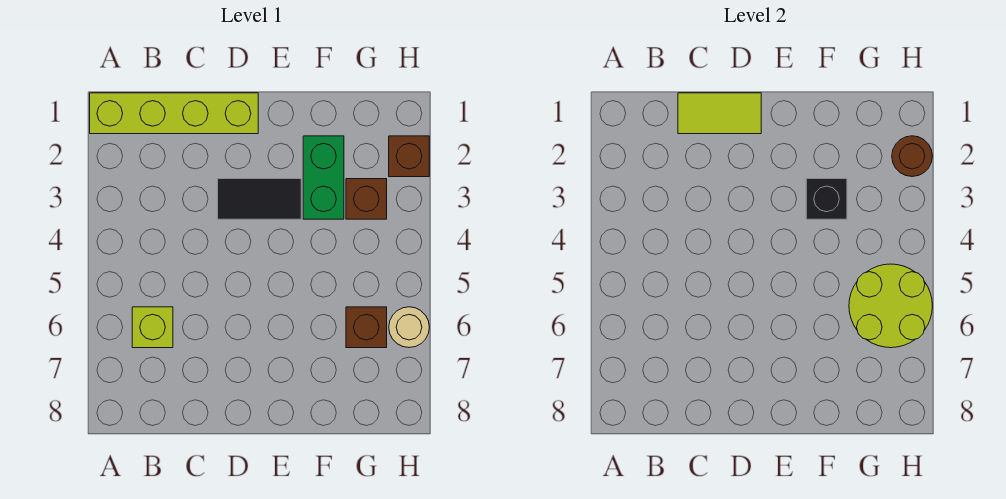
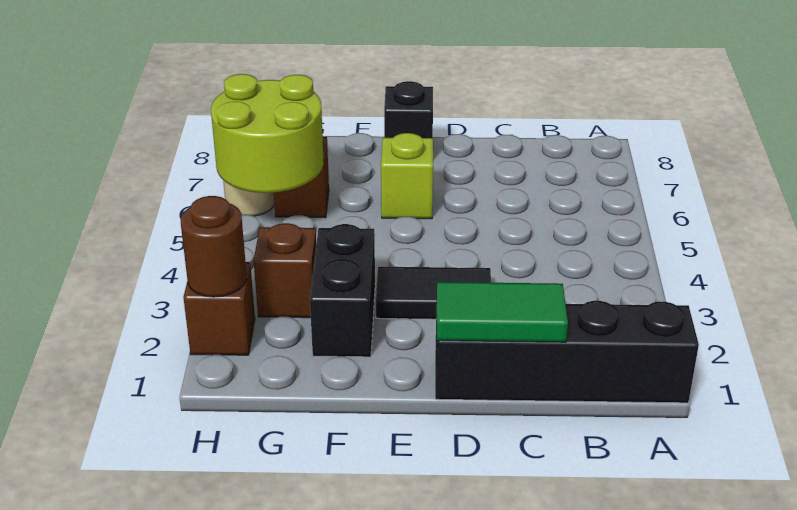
lime brick A1:D1 level 1 -> black brick A1:D1 level 1
lime brick B6 level 1 -> lime brick E6 level 1
lime tile C1:D1 level 2 -> green tile C1:D1 level 2
green brick F2:F3 level 1 -> black brick F2:F3 level 1
black brick F3 level 2 -> black brick E8 level 1

